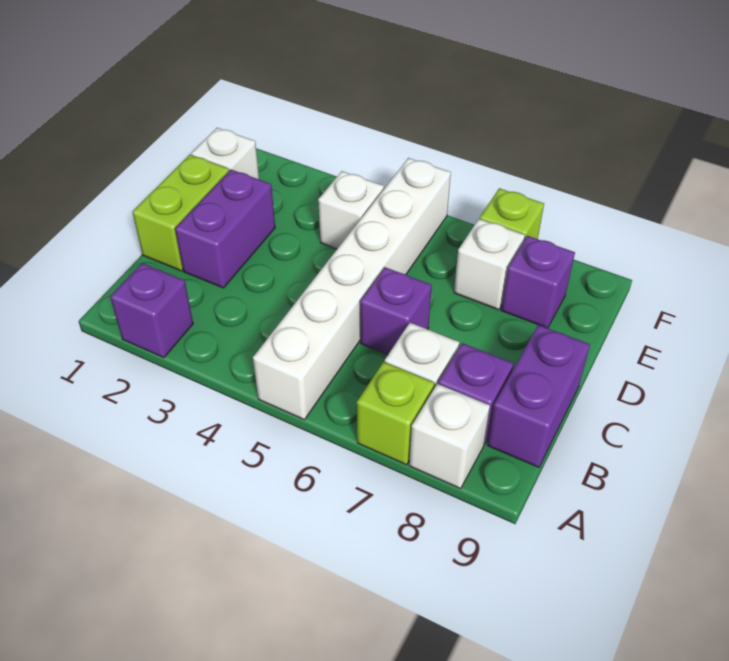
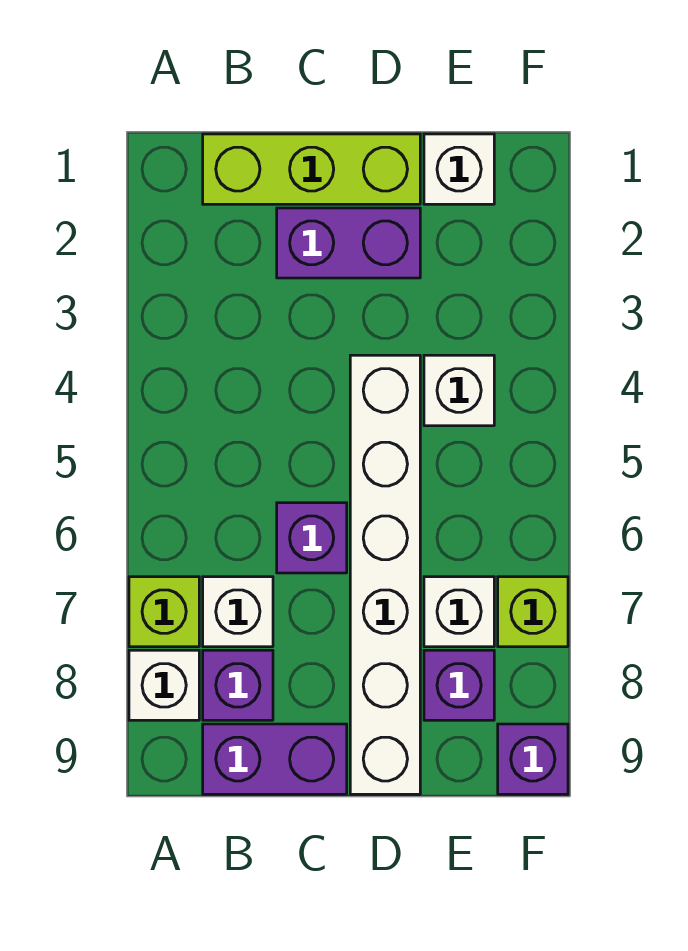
purple brick A2 level 1 -> purple brick F9 level 1
white brick A5:F5 level 1 -> white brick D4:D9 level 1
lime brick C1:D1 level 1 -> lime brick B1:D1 level 1

